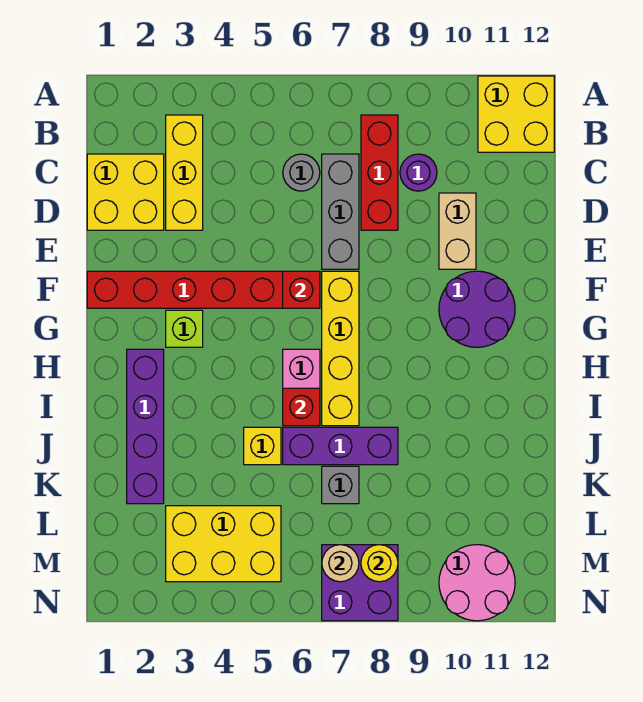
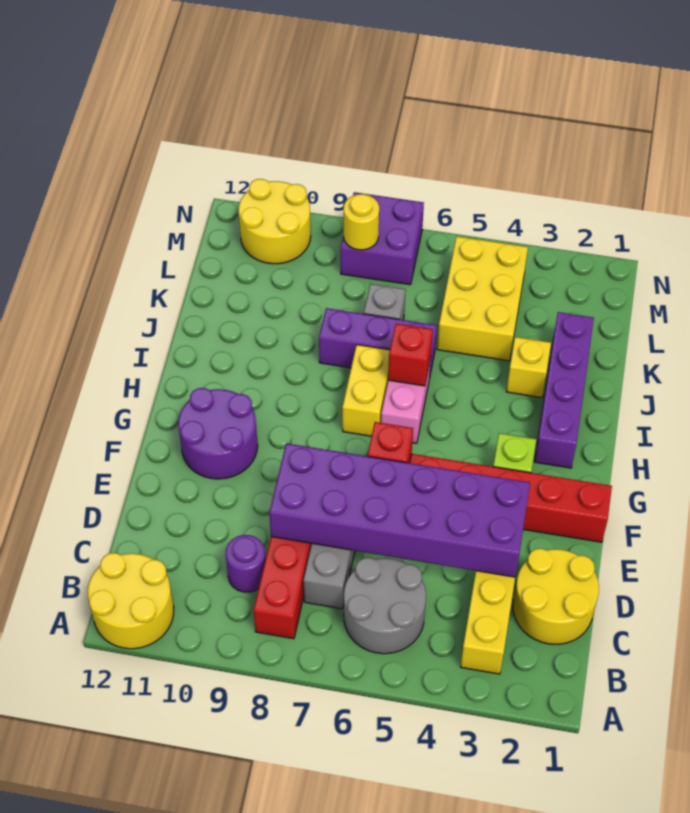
yellow brick A11:B12 level 1 -> yellow round brick A11:B12 level 1
yellow brick C1:D2 level 1 -> yellow round brick C1:D2 level 1
grey round brick C6 level 1 -> grey round brick B5:C6 level 1
none -> purple brick D3:E8 level 2
tan brick D10:E10 level 1 -> none
yellow brick F7:I7 level 1 -> yellow brick H7:I7 level 1
yellow brick J5 level 1 -> yellow brick J3 level 1
yellow brick L3:M5 level 1 -> yellow brick K4:M5 level 1
tan round brick M7 level 2 -> none
pink round brick M10:N11 level 1 -> yellow round brick M10:N11 level 1

